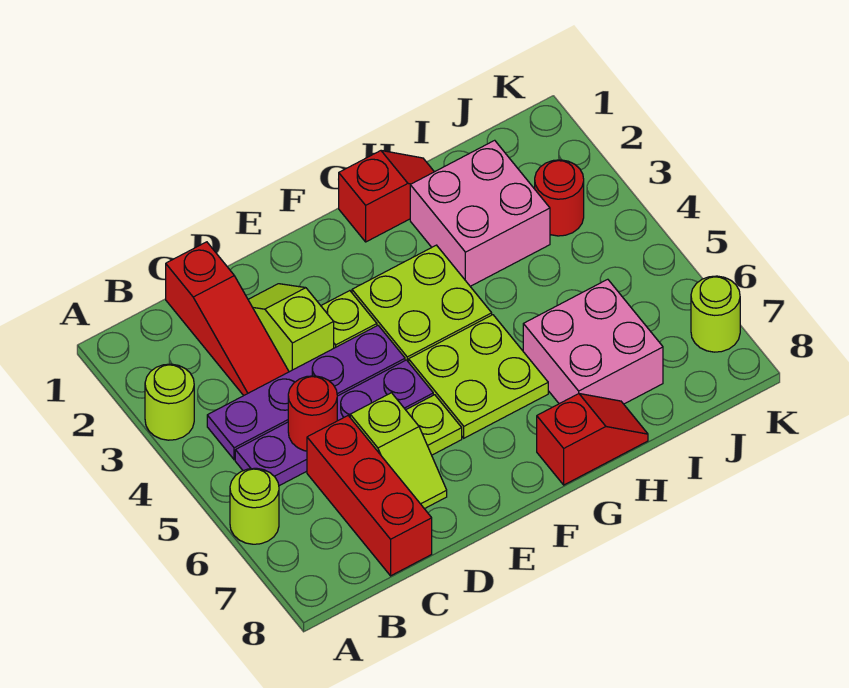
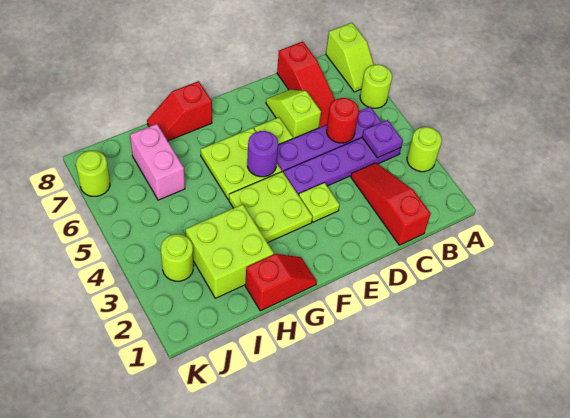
none -> purple plate B4 level 2
red brick C6:C8 level 1 -> red slope C6:C8 level 1 top 8
lime slope D2:D3 level 1 top 3 -> lime slope A7:A8 level 1 top 8
none -> purple round brick F5 level 2
red slope G1:H1 level 1 top G -> red slope G1:H1 level 1 top H
pink brick H2:I3 level 1 -> lime brick H2:I3 level 1
pink brick H6:I7 level 1 -> pink brick I6:I7 level 1
red round brick J3 level 1 -> lime round brick J3 level 1

